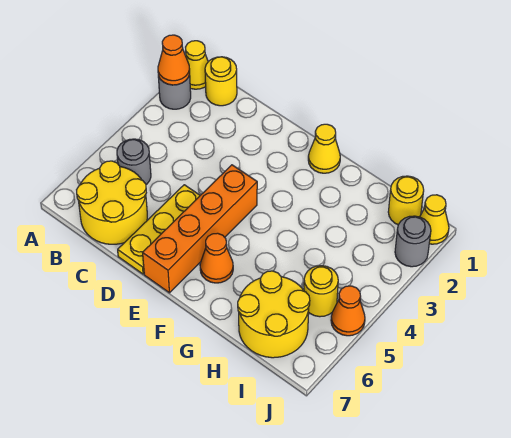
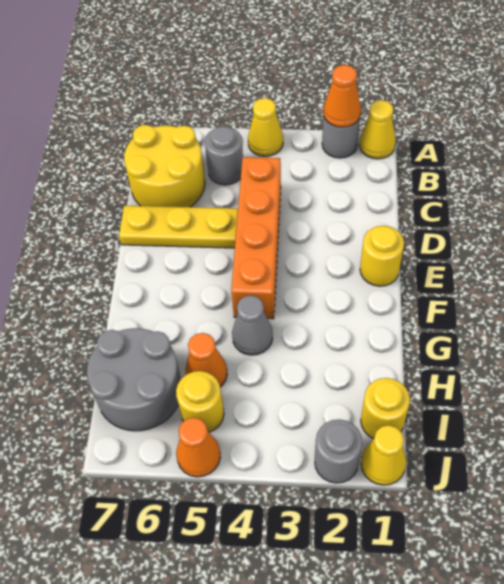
yellow round brick B1 level 1 -> yellow round brick E1 level 1
orange brick E4:E7 level 1 -> orange brick C4:F4 level 1
yellow cone F1 level 1 -> yellow cone A4 level 1
orange cone F6 level 1 -> orange cone H5 level 1
none -> grey cone G4 level 1
yellow round brick H6:I7 level 1 -> grey round brick H6:I7 level 1

